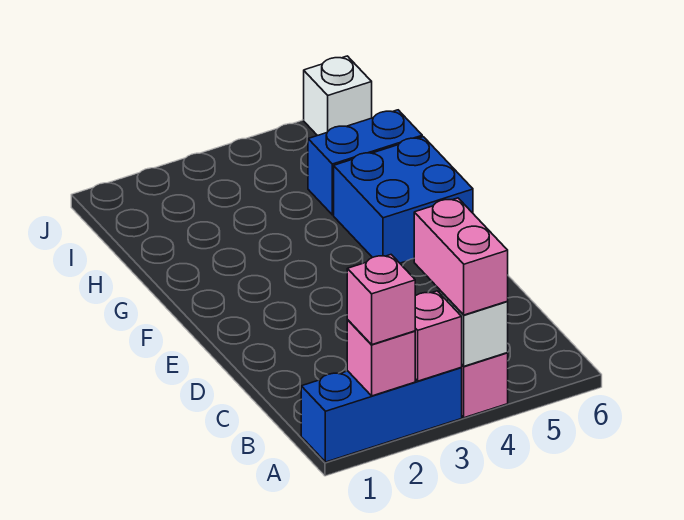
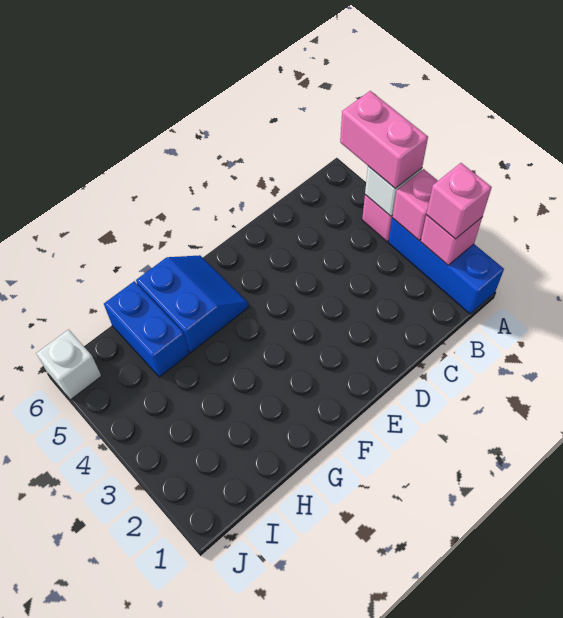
pink brick A4:B4 level 3 -> pink brick A4:A5 level 3
blue brick F5:G6 level 1 -> blue slope F5:G6 level 1 top G

